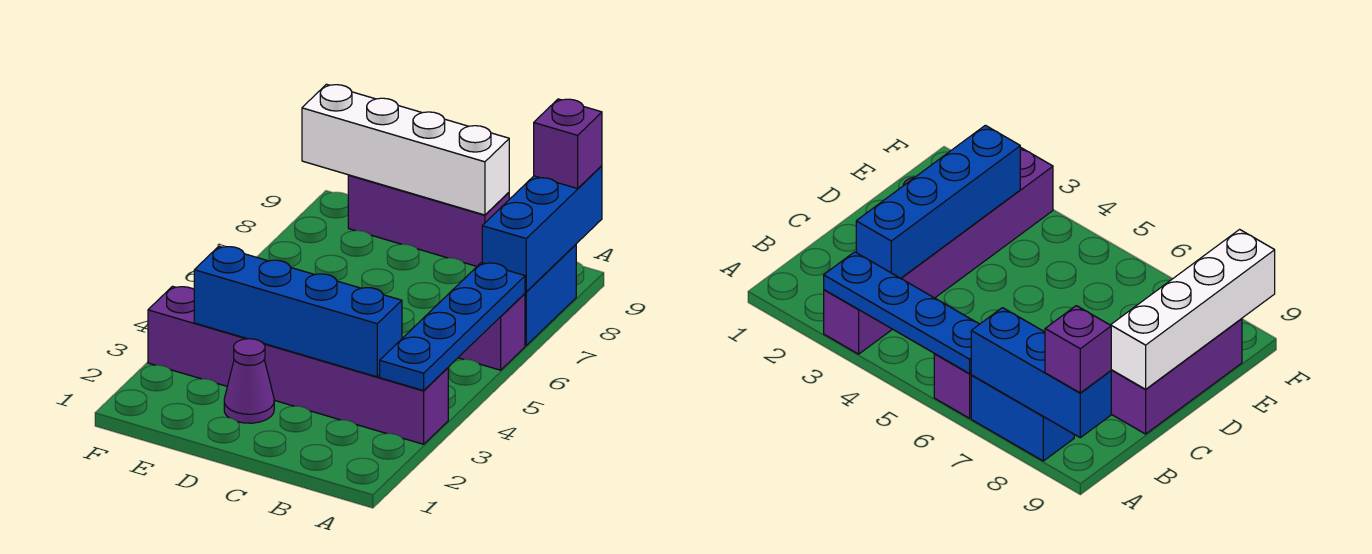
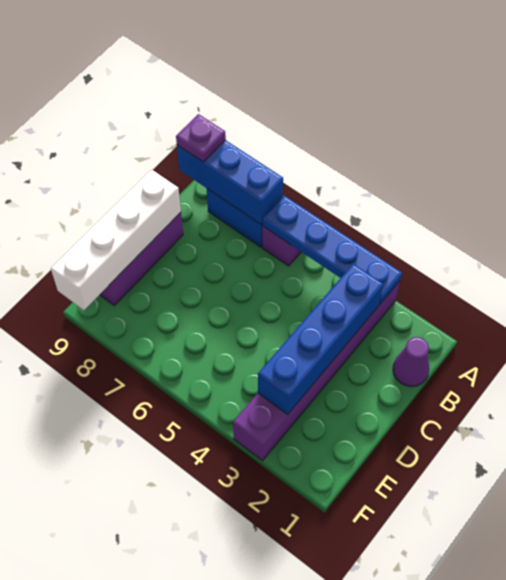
purple brick A9 level 3 -> purple plate A9 level 3
purple cone D2 level 1 -> purple cone B1 level 1

